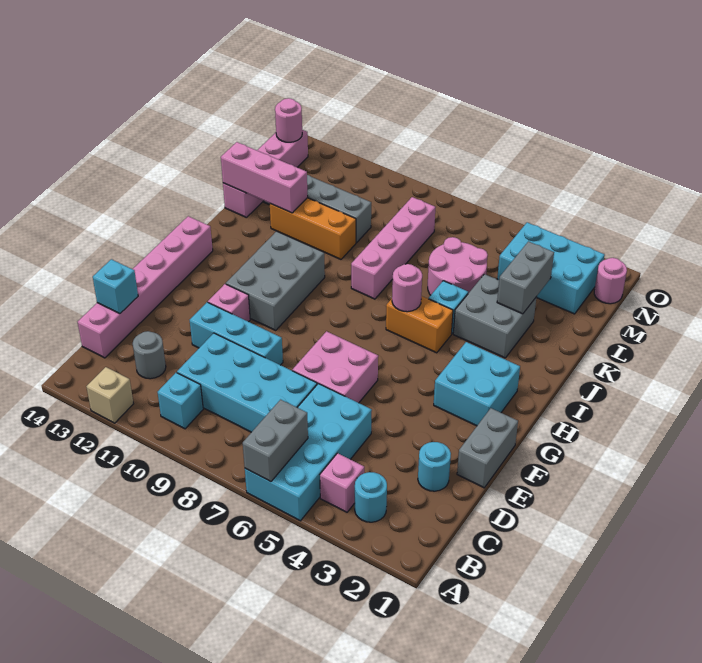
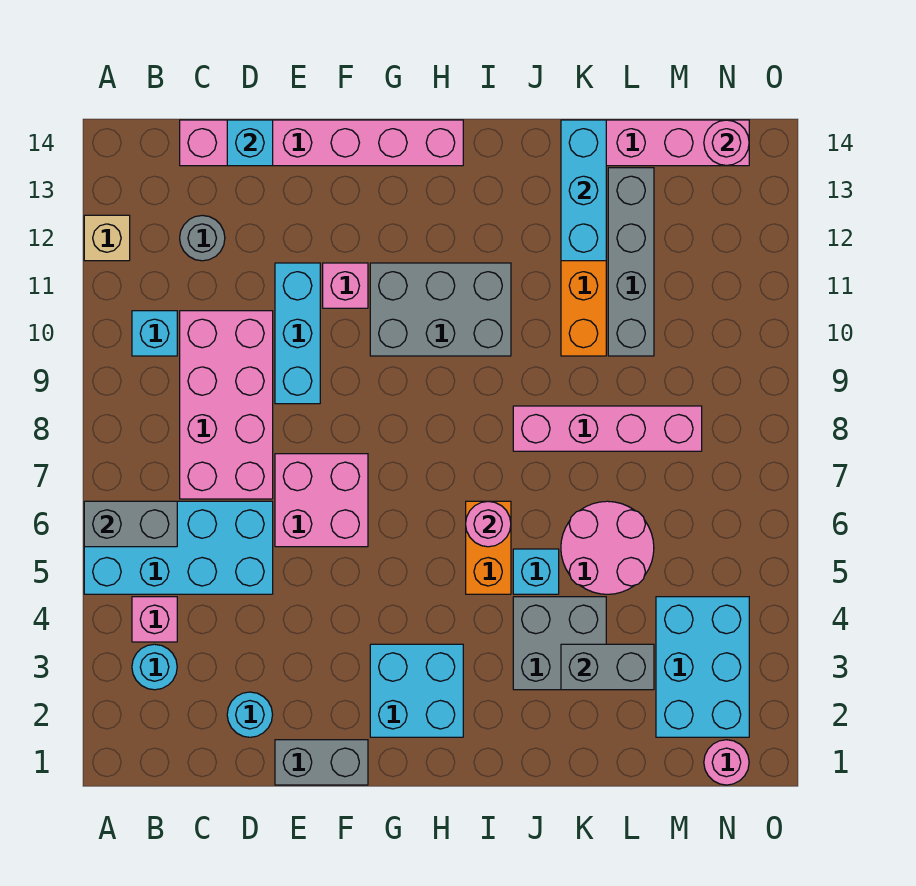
cyan brick C7:D10 level 1 -> pink brick C7:D10 level 1
pink brick K12:K14 level 2 -> cyan brick K12:K14 level 2

